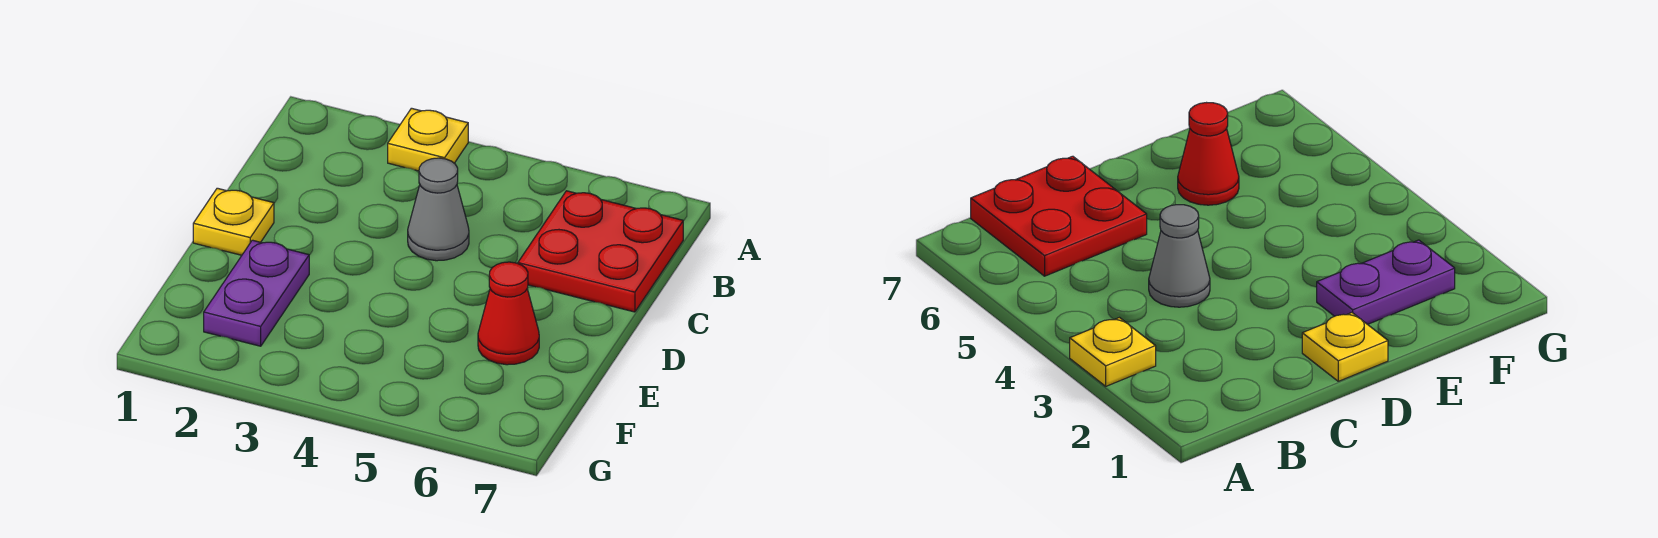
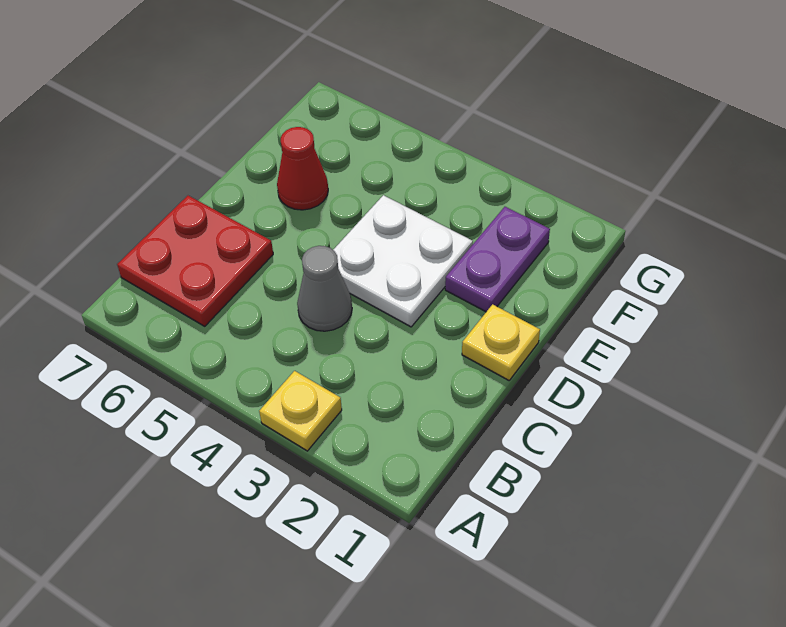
none -> white plate D3:E4 level 1

